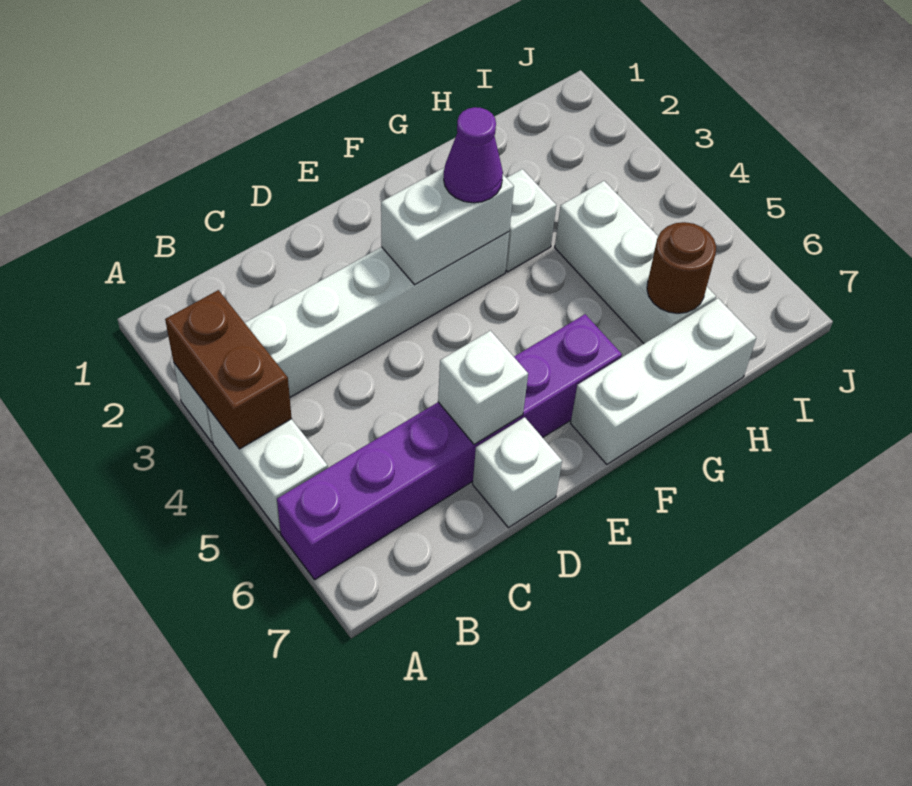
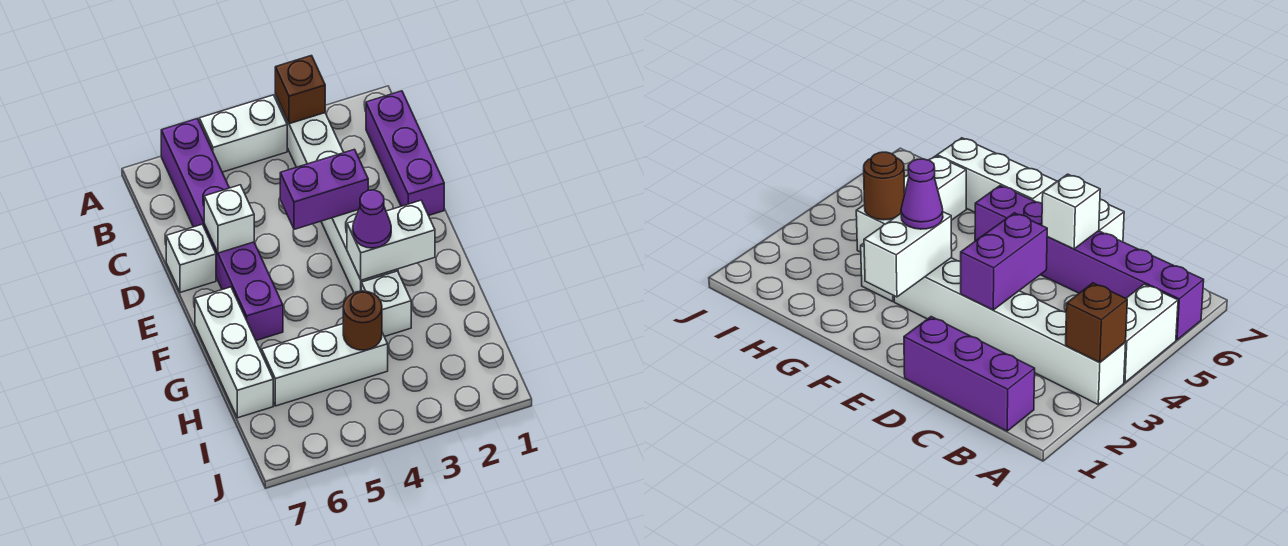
brown brick A3:A4 level 2 -> brown brick A3 level 2
none -> purple brick B1:D1 level 1
none -> purple brick D3:D4 level 2
white brick E3:F3 level 2 -> white brick F2:F3 level 2
brown round brick H6 level 2 -> brown round brick H4 level 2

